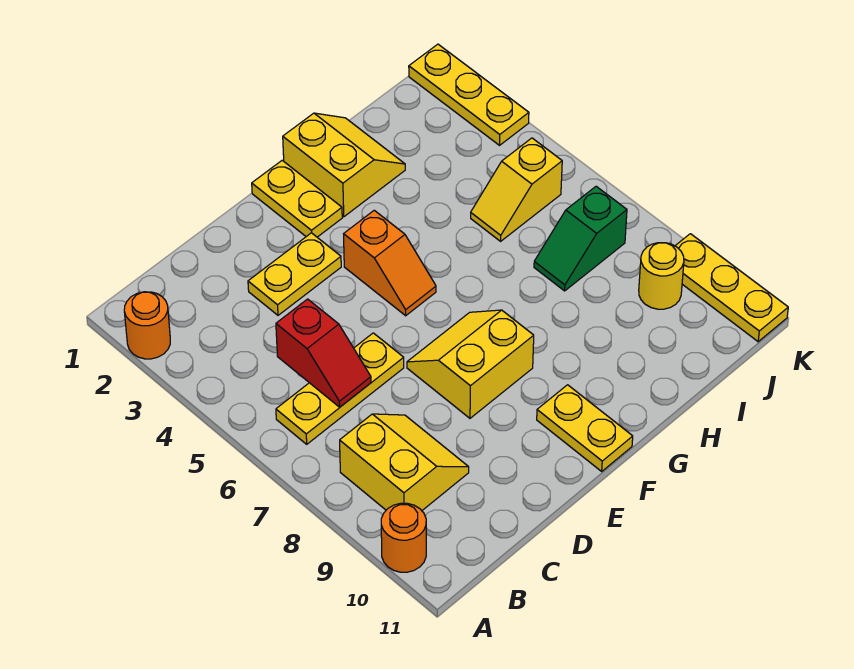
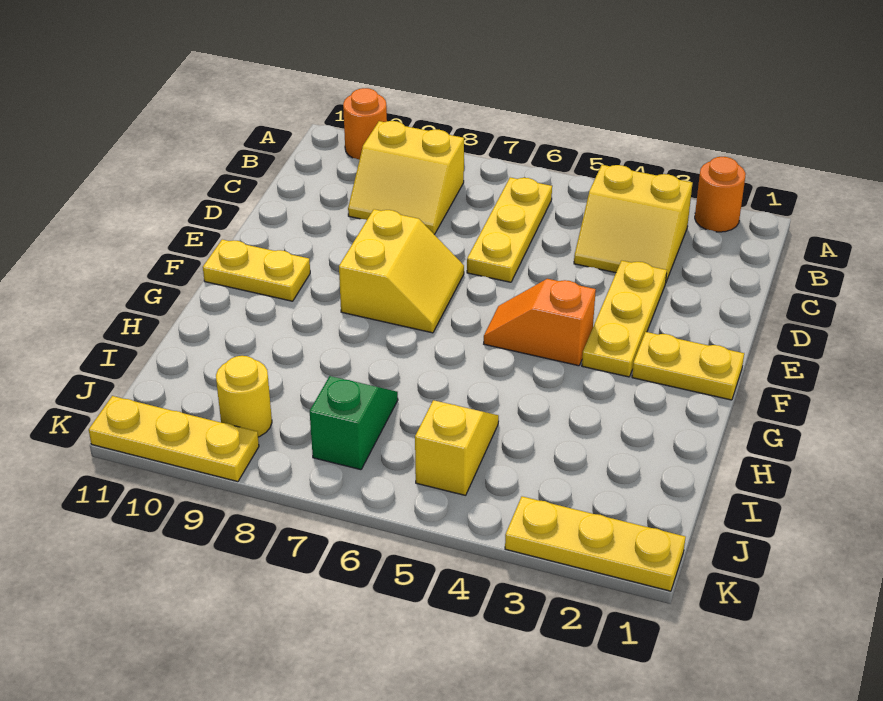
red slope C5:C6 level 2 top 5 -> none
yellow plate D3:E3 level 1 -> yellow plate D3:F3 level 1
yellow slope G1:H2 level 1 top G -> yellow slope B3:C4 level 1 top B

